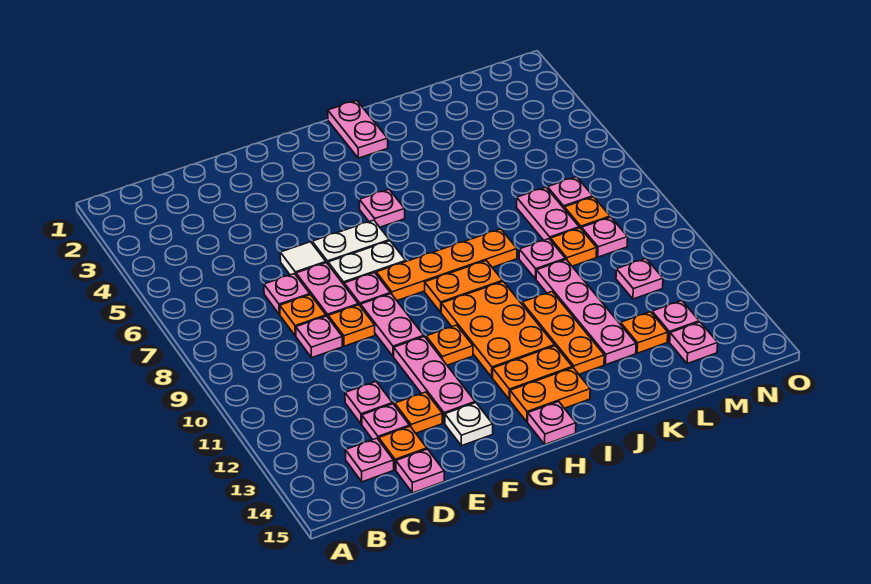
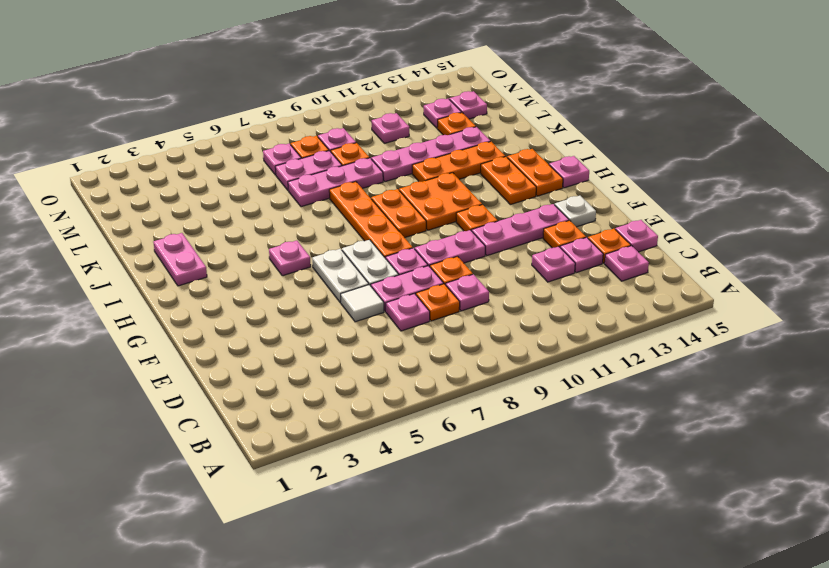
orange plate H10:I12 level 1 -> orange plate H10:I11 level 1
pink plate I1:I2 level 1 -> pink plate I2:J2 level 1
pink plate K9 level 1 -> pink plate K7:K9 level 1

